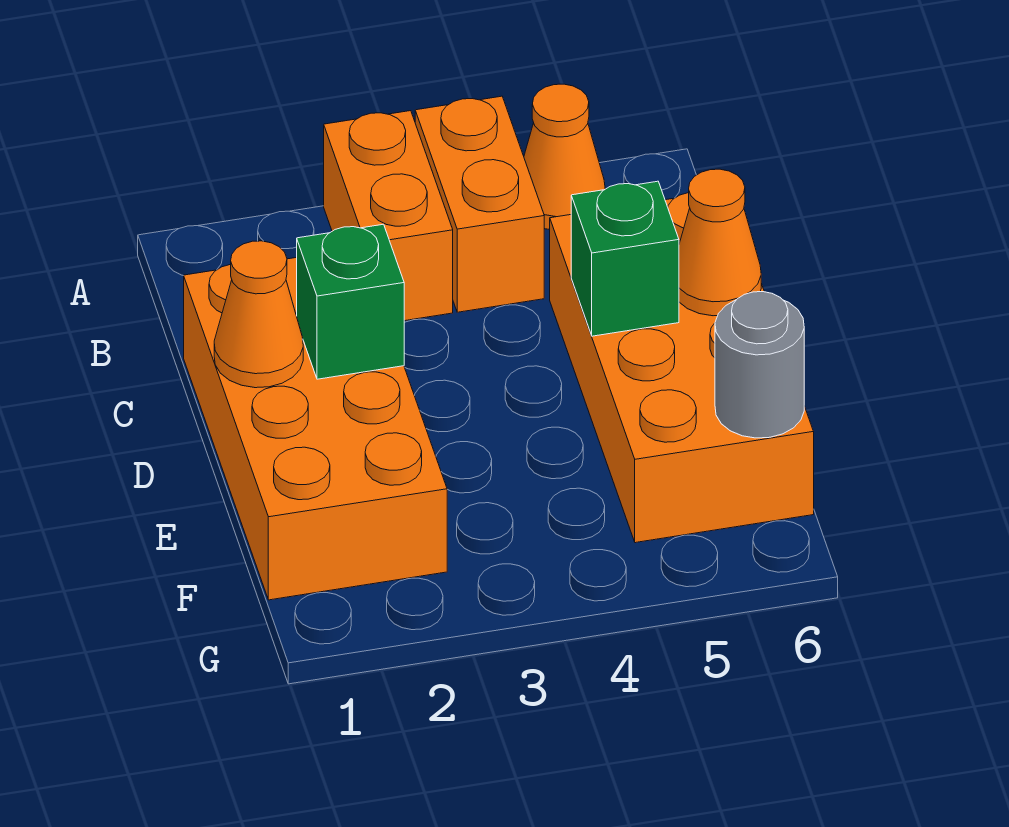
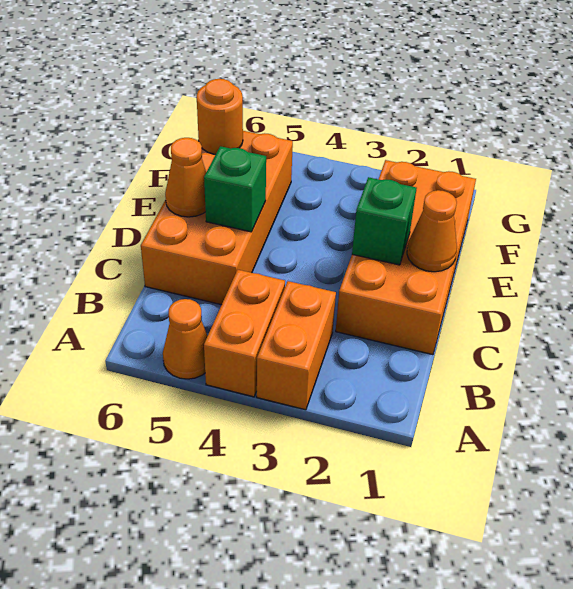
grey round brick F6 level 2 -> orange round brick F6 level 2

